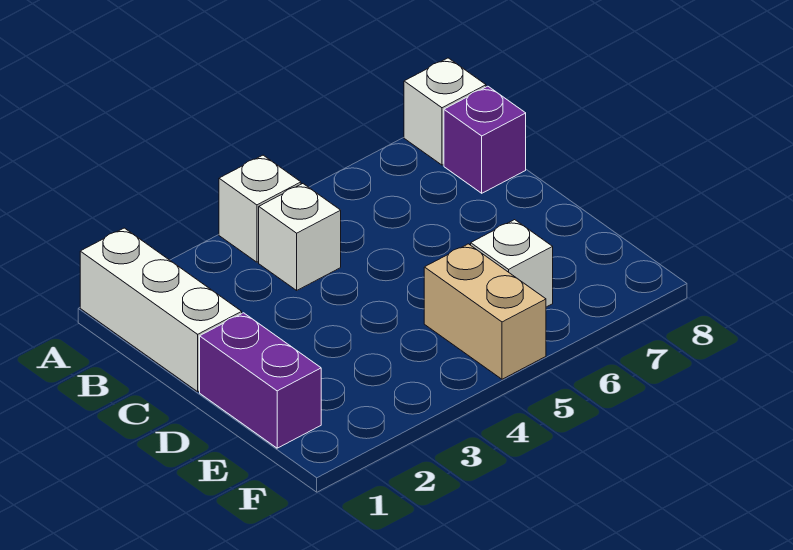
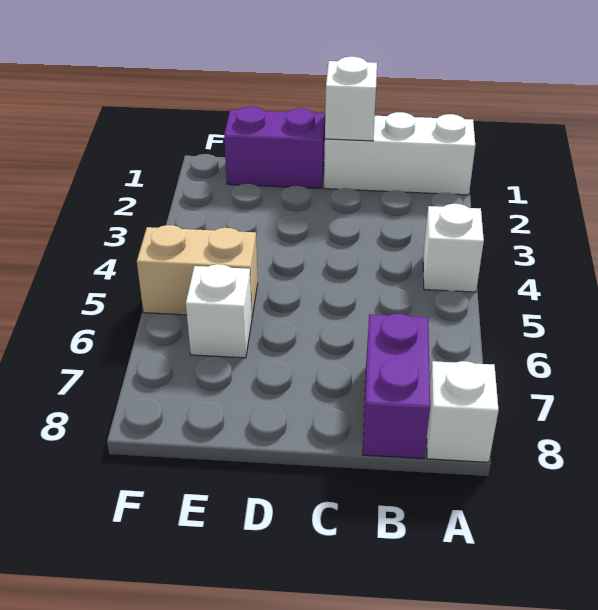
white brick B4 level 1 -> white brick C1 level 2
purple brick B8 level 1 -> purple brick B7:B8 level 1

